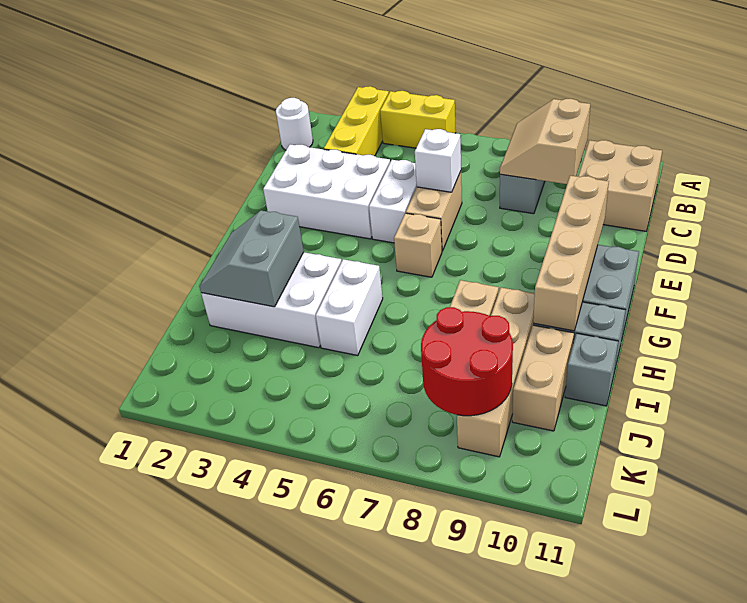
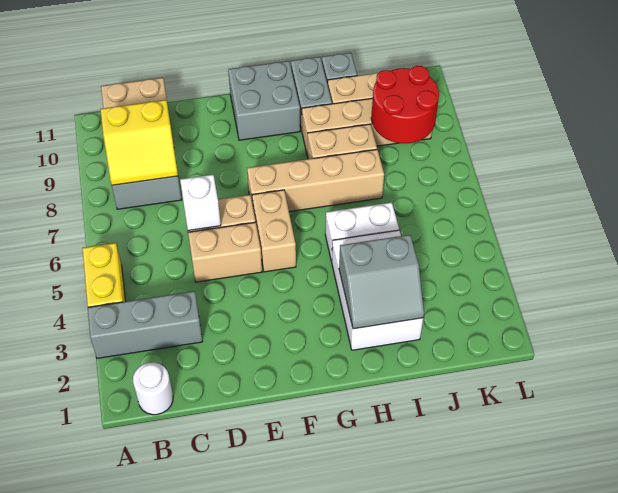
yellow brick A3:C3 level 1 -> grey brick A3:C3 level 1
tan slope B8:C9 level 2 top 9 -> yellow slope B8:C9 level 2 top 9
white brick D2:E4 level 1 -> none
white brick D5:E5 level 1 -> tan brick D5:E5 level 1
tan brick E10:H10 level 2 -> tan brick F7:I7 level 1
tan brick F6 level 1 -> tan brick F5:F6 level 1

